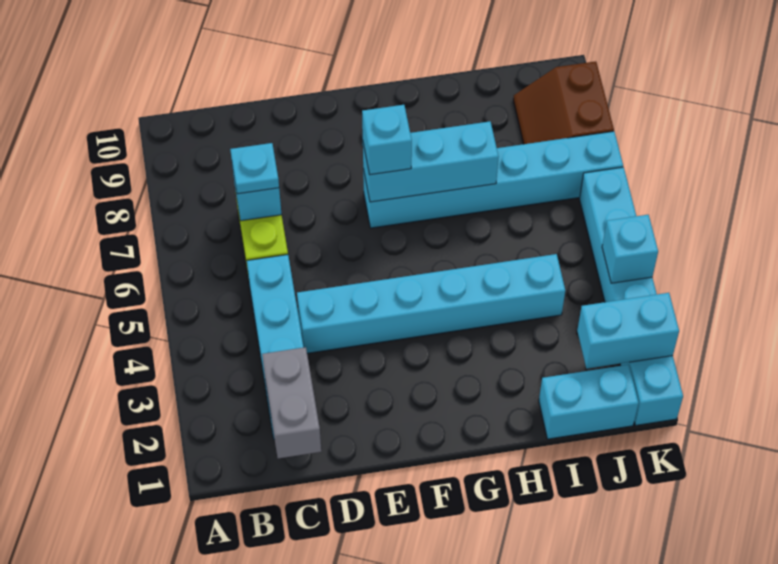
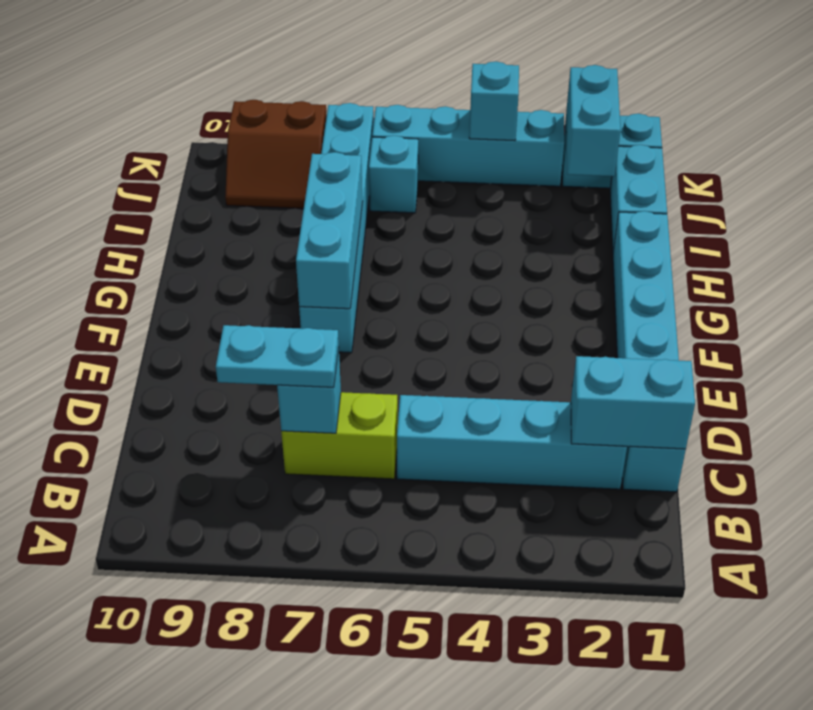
grey brick C1:C2 level 2 -> cyan brick C1:C2 level 2
cyan plate C7 level 3 -> cyan plate C7:C8 level 3
cyan brick D4:I4 level 1 -> cyan brick C1:H1 level 1
cyan brick F7 level 3 -> cyan brick J6 level 1

